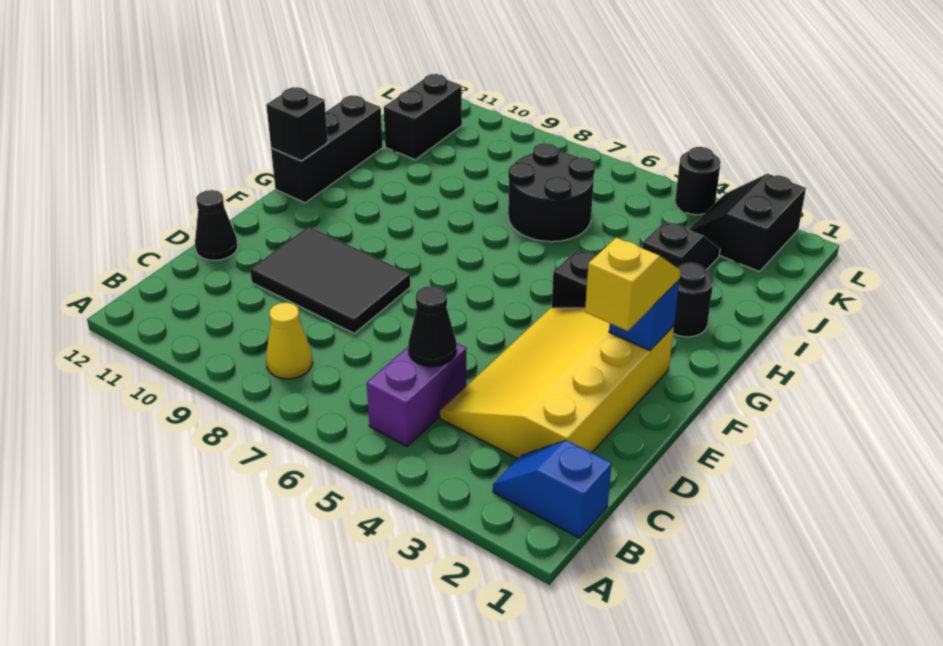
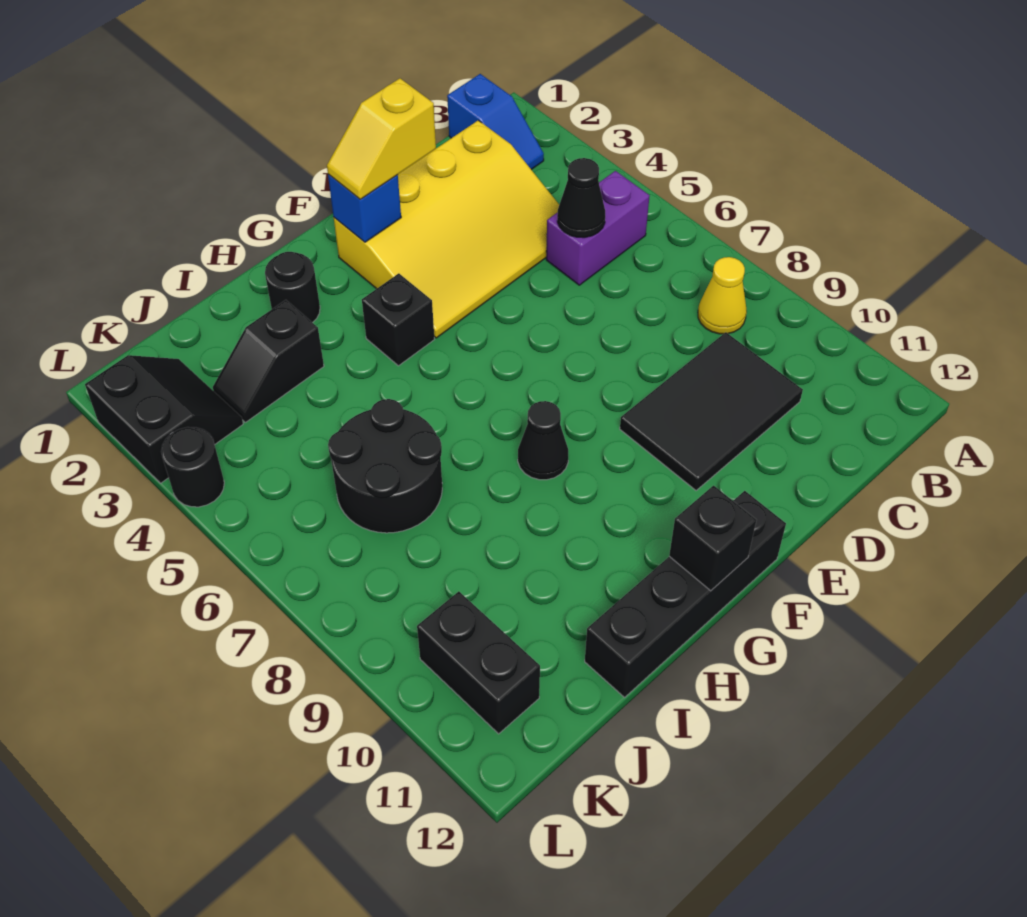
black tile D8:E10 level 1 -> black tile C9:E10 level 1
black cone D12 level 1 -> black cone G8 level 1
black brick G12:I12 level 1 -> black brick F12:I12 level 1
black brick J11:K11 level 1 -> black brick K10:K11 level 1
black slope K2:L3 level 1 top 2 -> black slope K2:L3 level 1 top L

